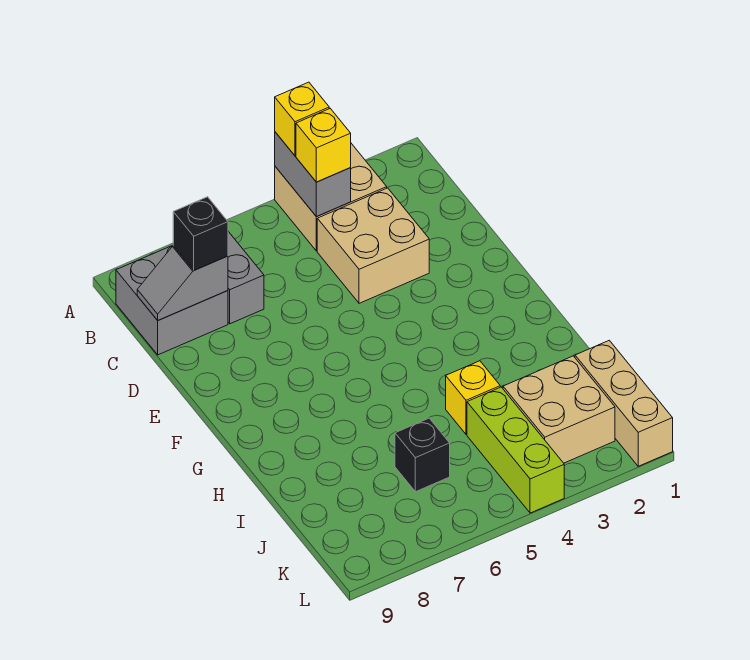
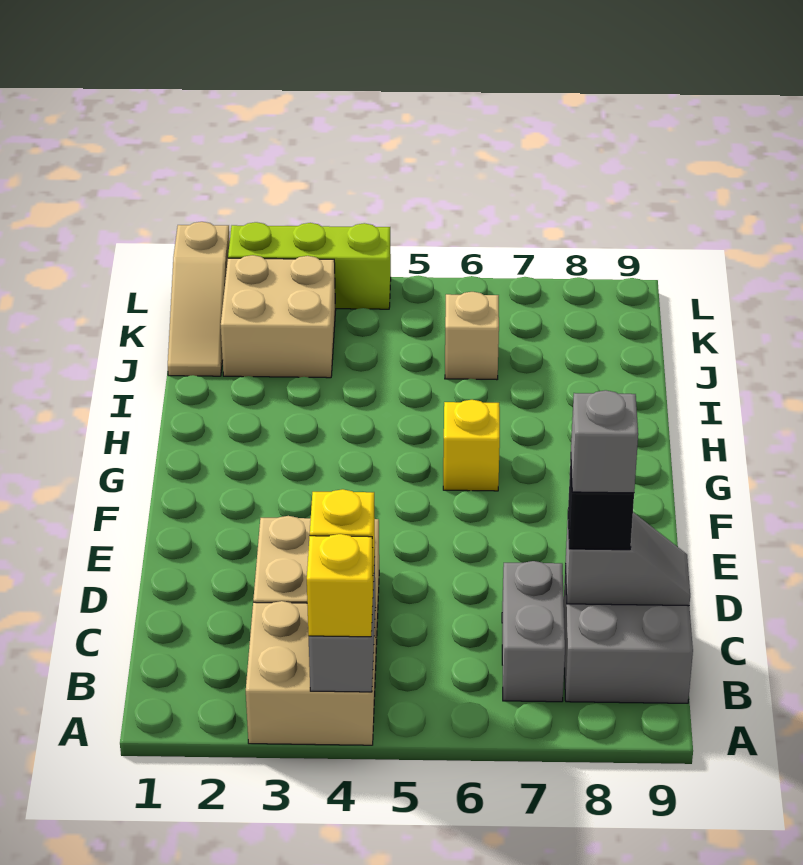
none -> grey brick C8 level 4
yellow brick I4 level 1 -> yellow brick G6 level 1
tan brick J1:L1 level 1 -> tan slope J1:L1 level 1 top L
lime brick J4:L4 level 1 -> lime brick L2:L4 level 1
black brick J6 level 1 -> tan brick J6 level 1

